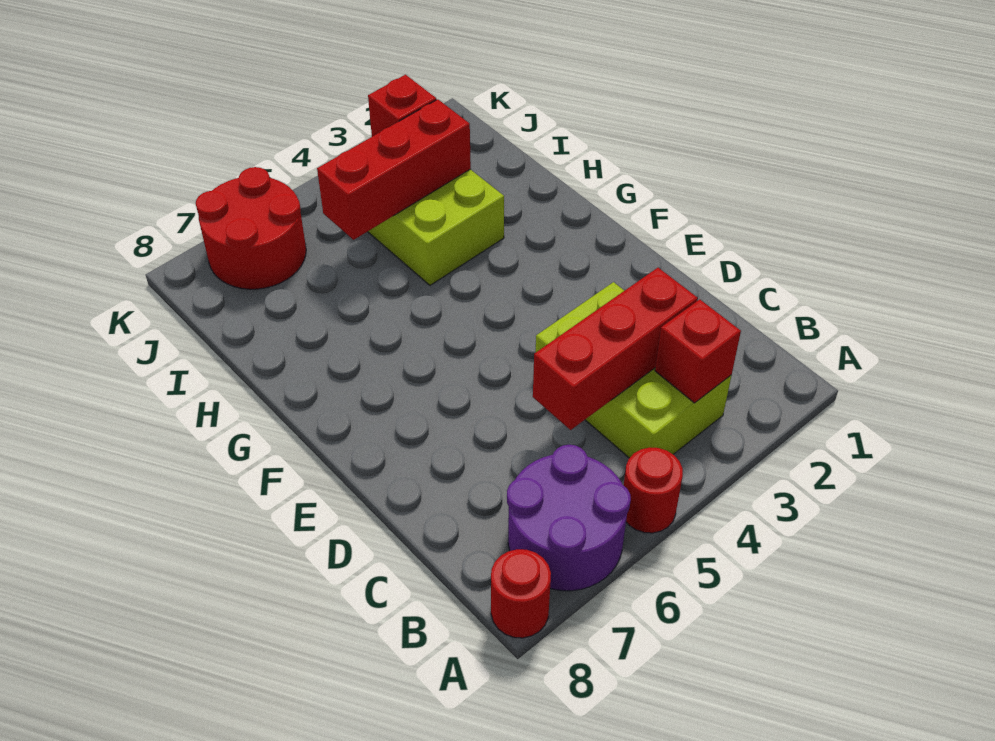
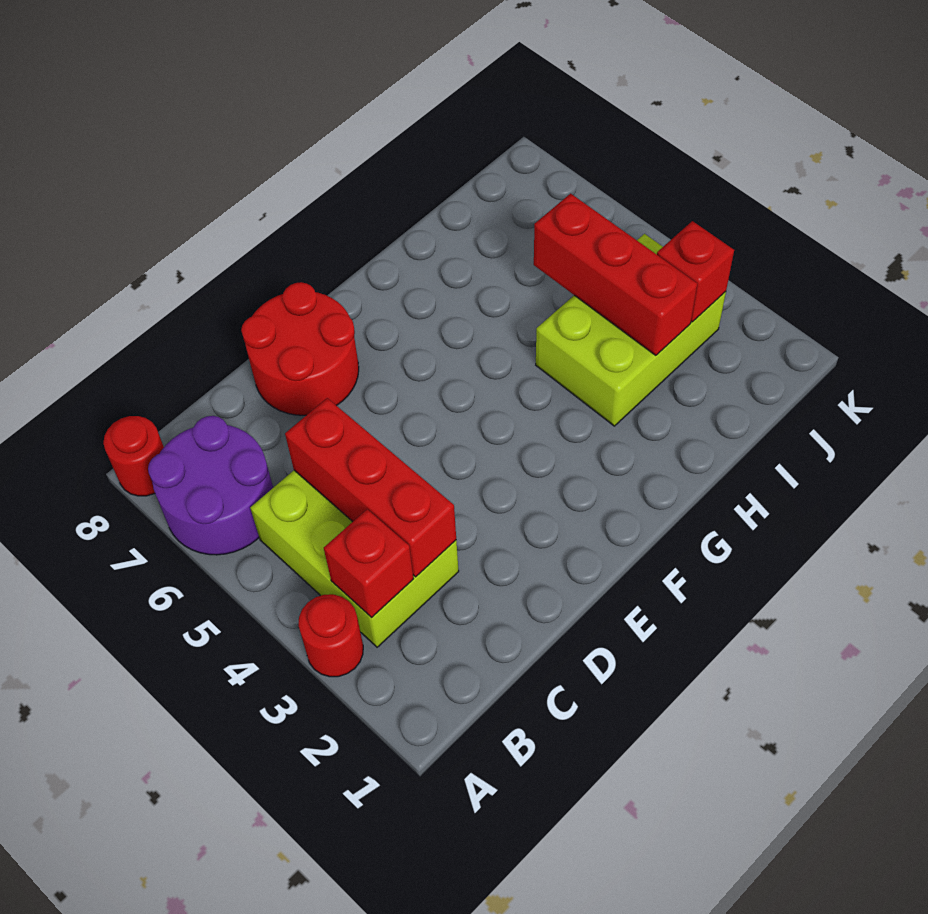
red round brick A5 level 1 -> red round brick A3 level 1
lime brick B3:D4 level 1 -> lime brick B3:C5 level 1
red round brick J6:K7 level 1 -> red round brick D7:E8 level 1

